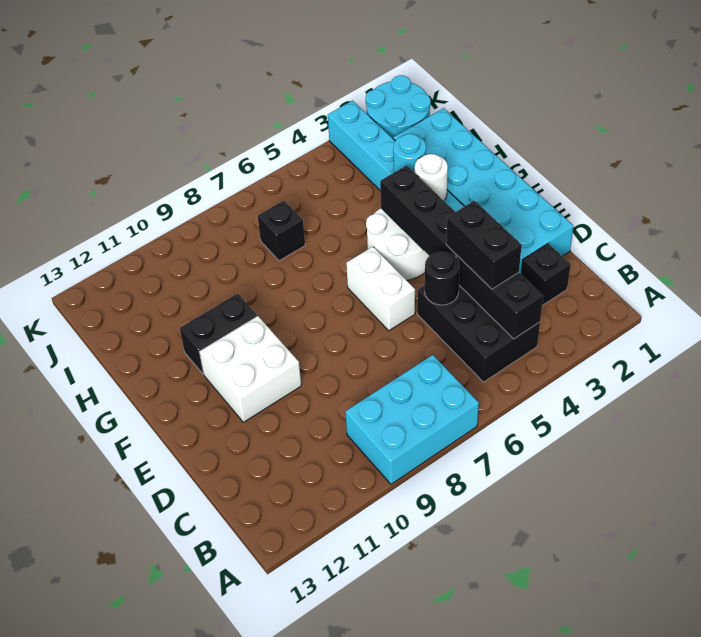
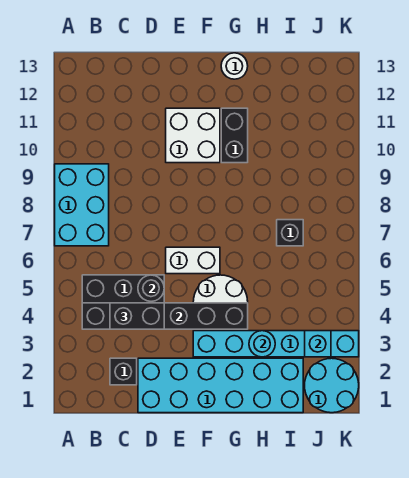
white round brick G3 level 2 -> white round brick G13 level 1
none -> cyan brick J3 level 2

